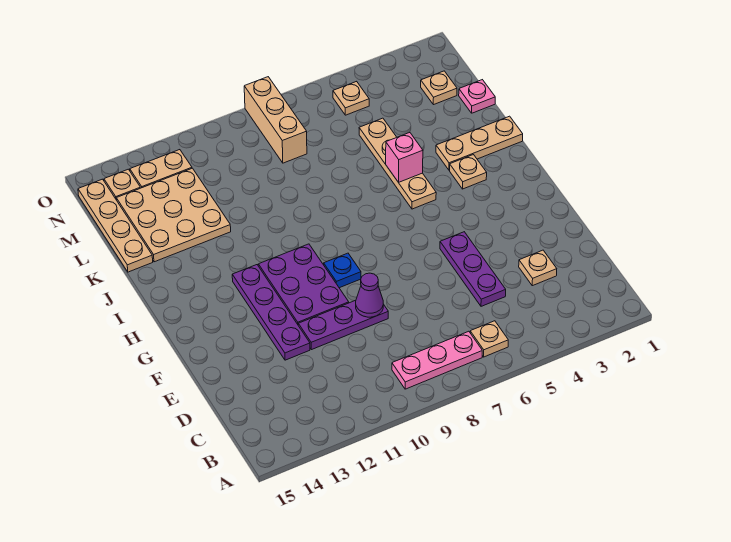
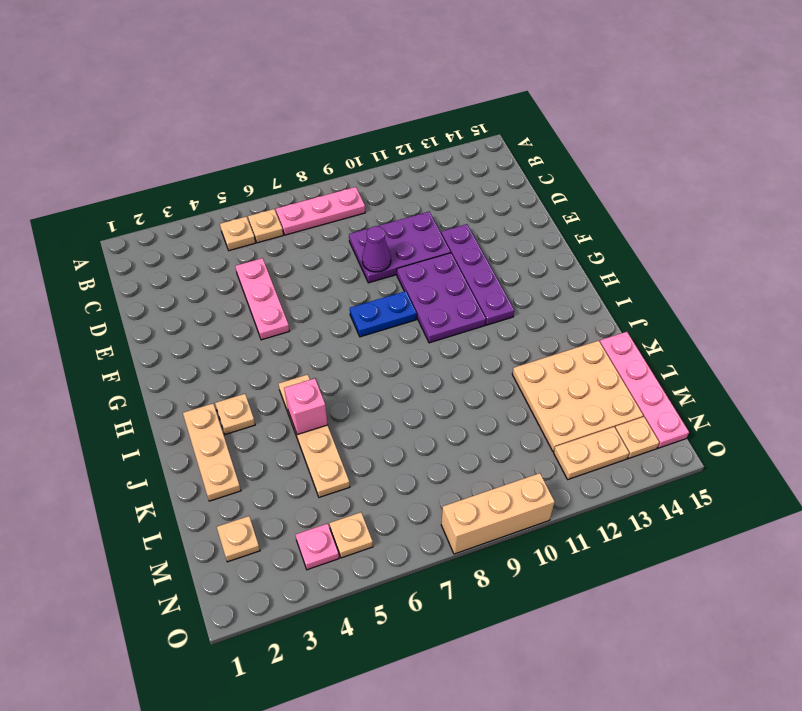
tan plate D3 level 1 -> tan plate B5 level 1
purple plate D5:F5 level 1 -> pink plate D5:F5 level 1
purple plate E9:E11 level 1 -> purple plate D9:E11 level 1
blue plate G9 level 1 -> blue plate G8:G9 level 1
tan plate J1:J3 level 1 -> tan plate I2:K2 level 1
tan plate K15:N15 level 1 -> pink plate K15:N15 level 1
pink plate L1 level 1 -> pink plate N4 level 1
tan brick M8:O8 level 1 -> tan brick O8:O10 level 1

